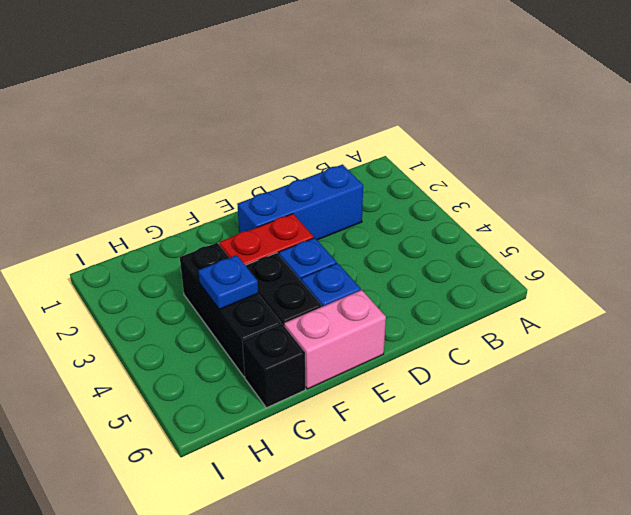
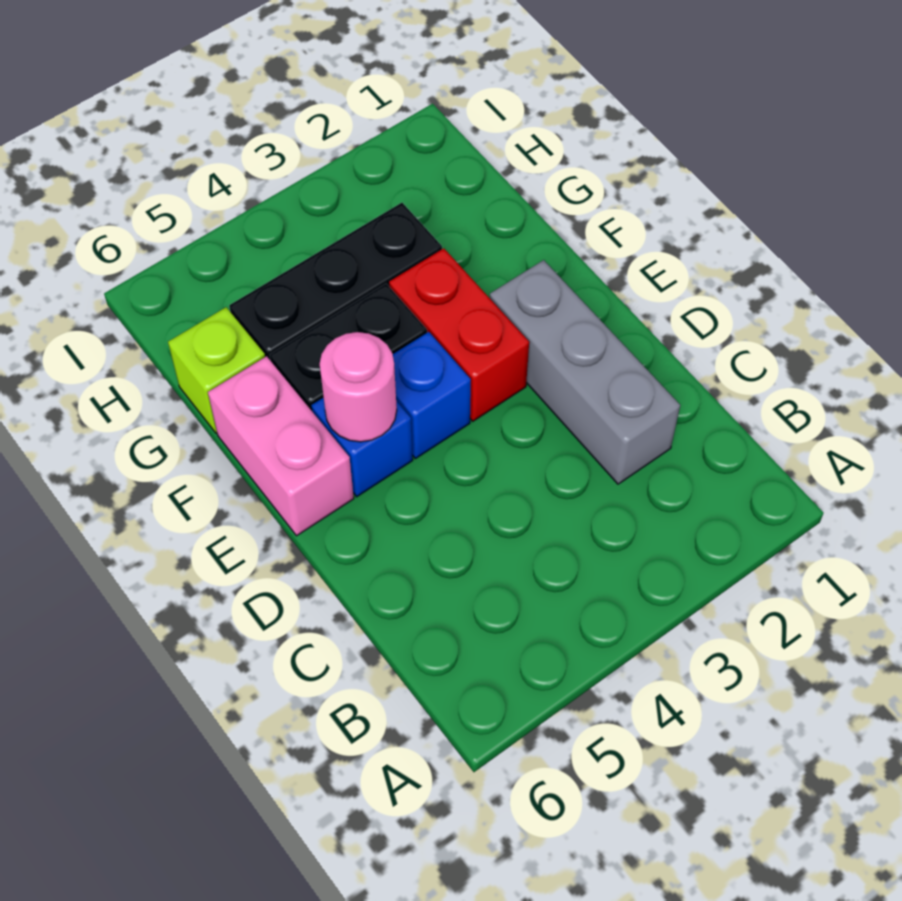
blue brick C2:E2 level 1 -> grey brick C2:E2 level 1
none -> pink round brick E5 level 2
blue plate G4 level 2 -> none
black brick G6 level 1 -> lime brick G6 level 1

